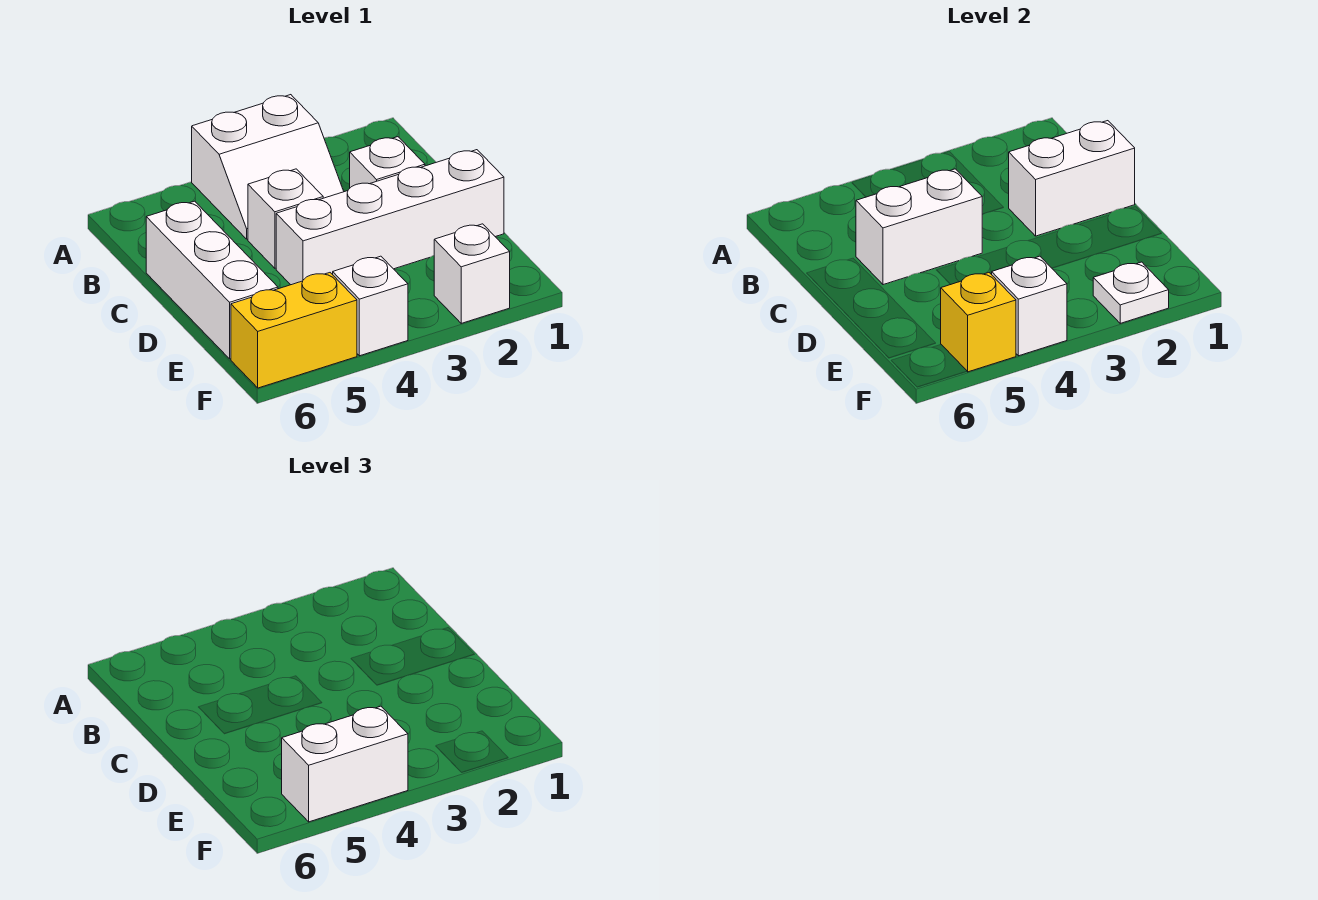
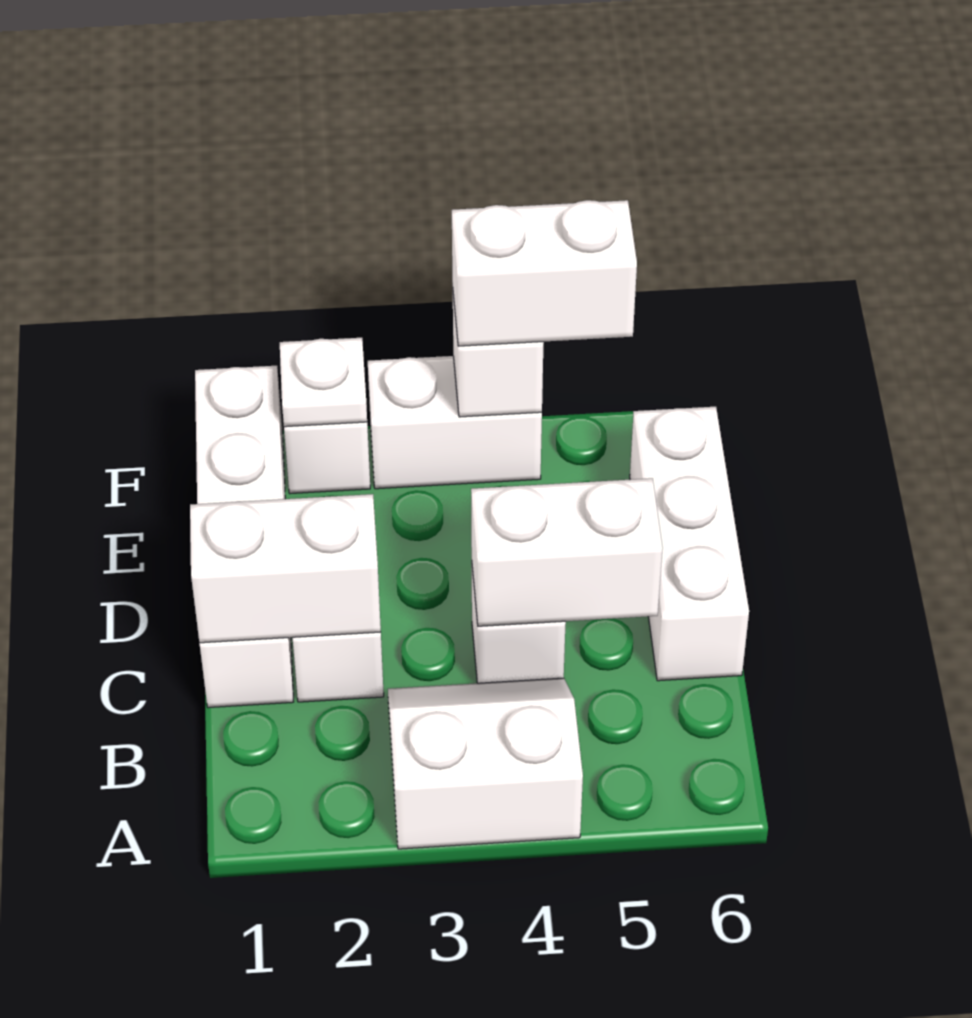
white brick D1:D4 level 1 -> white brick C1:F1 level 1
white brick F4 level 1 -> white brick F3:F4 level 1
yellow brick F5:F6 level 1 -> none
yellow brick F5 level 2 -> none

